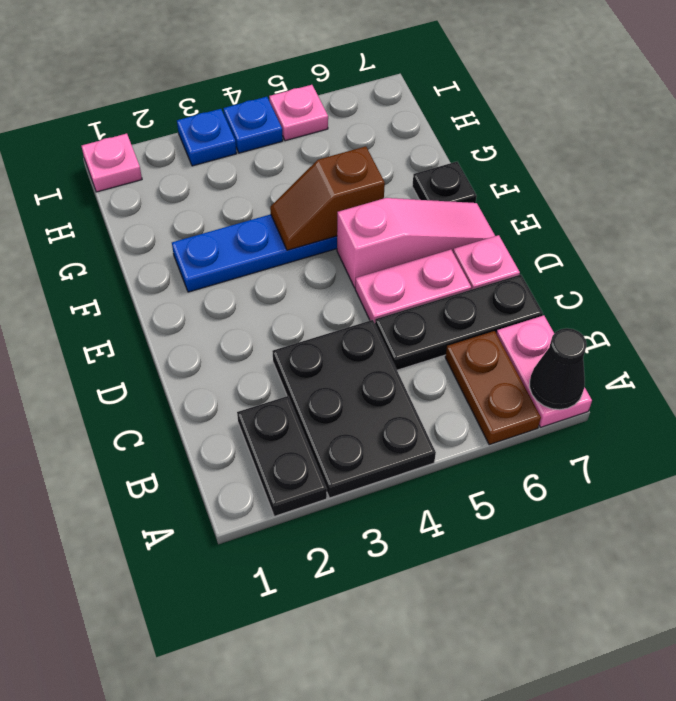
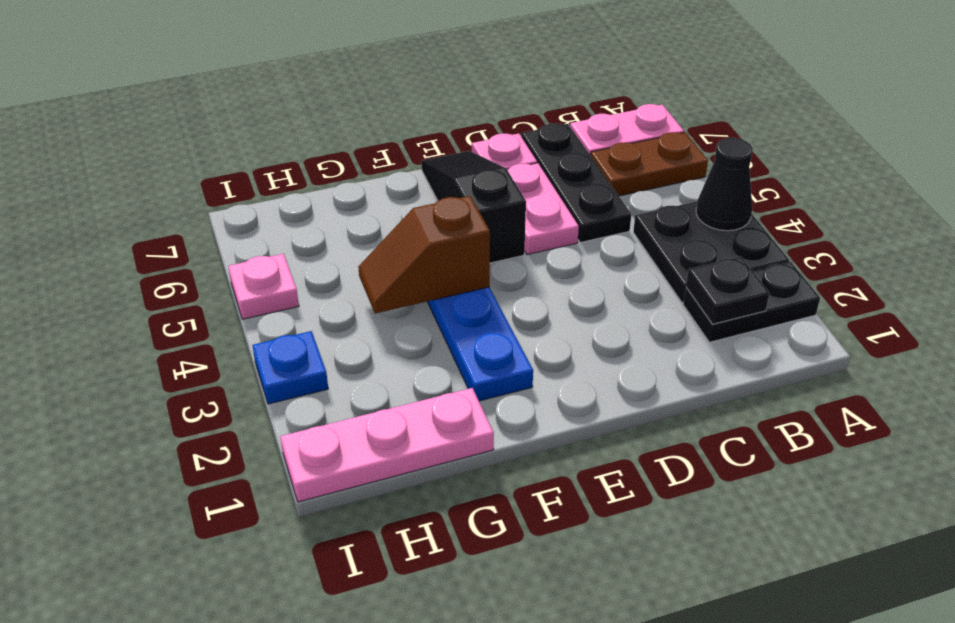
black plate A3:C4 level 1 -> black plate A3:B4 level 1
black cone A7 level 2 -> black cone A4 level 2
pink slope E5:E7 level 1 top 5 -> black slope E5:E7 level 1 top 5
brown slope F4:F5 level 2 top 5 -> brown slope F4:G4 level 2 top F
black plate F7 level 1 -> black plate B2 level 2
pink plate I1 level 1 -> pink plate G1:I1 level 1
blue plate I4 level 1 -> none

